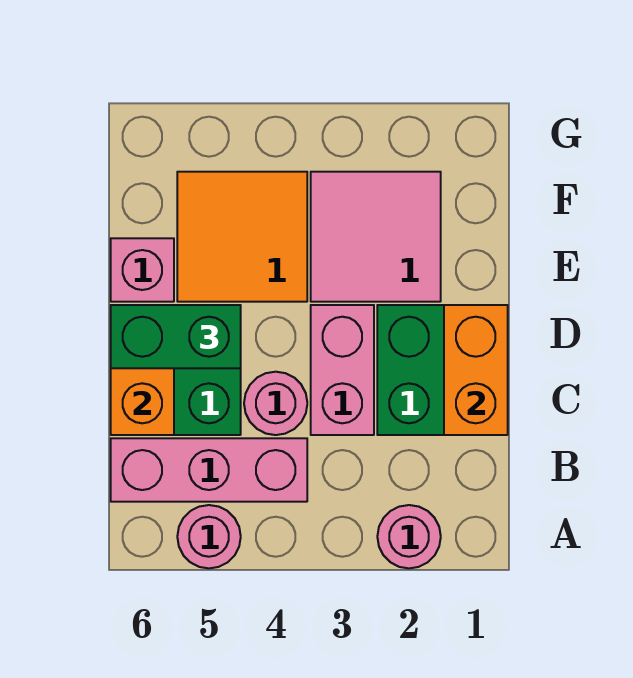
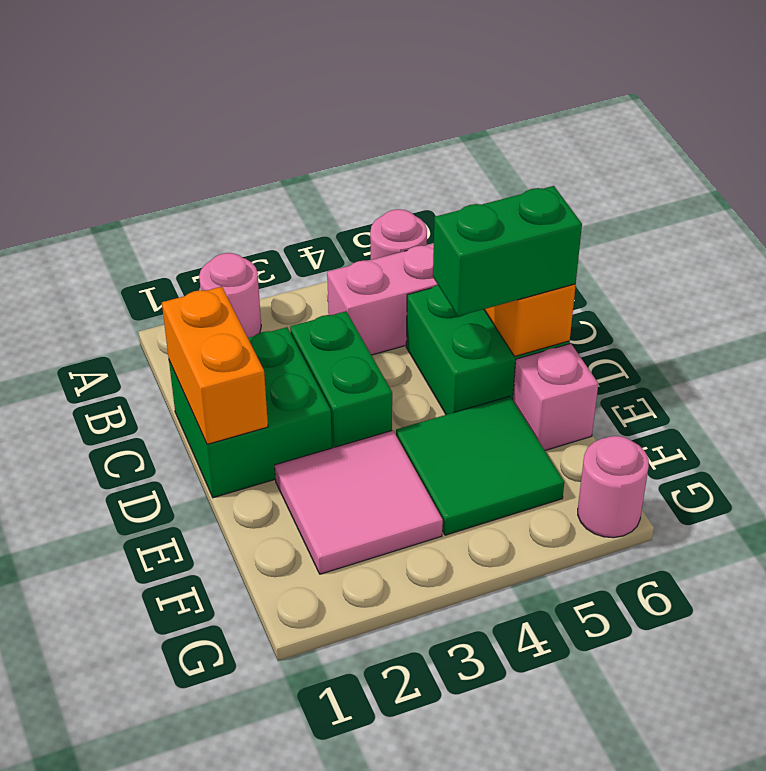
pink brick C3:D3 level 1 -> green brick C3:D3 level 1
pink round brick C4 level 1 -> pink round brick G6 level 1
orange tile E4:F5 level 1 -> green tile E4:F5 level 1

